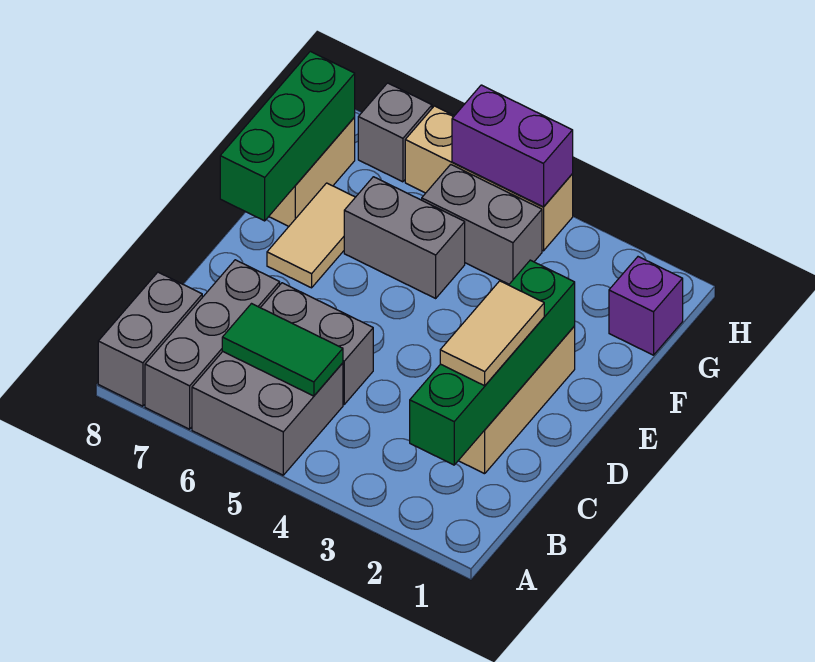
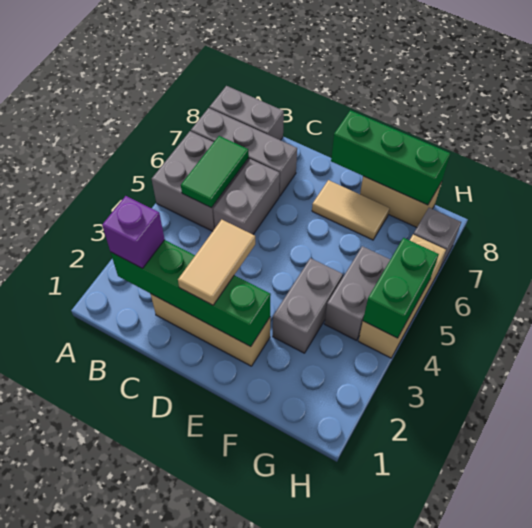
tan tile C2:D2 level 3 -> tan tile D2:D3 level 3
grey brick F5:F6 level 1 -> grey brick F3:F4 level 1
purple brick G1 level 1 -> purple brick B2 level 3
purple brick H4:H5 level 2 -> green brick H4:H5 level 2

